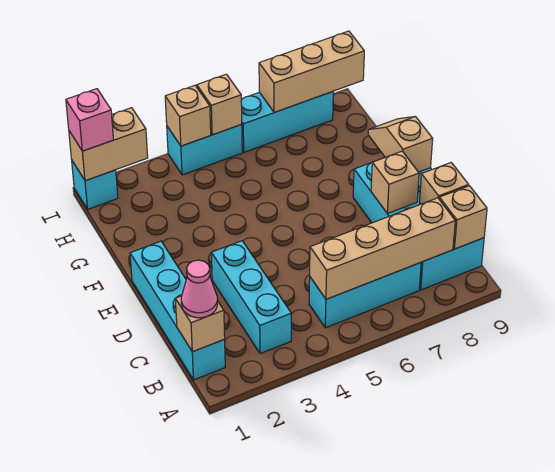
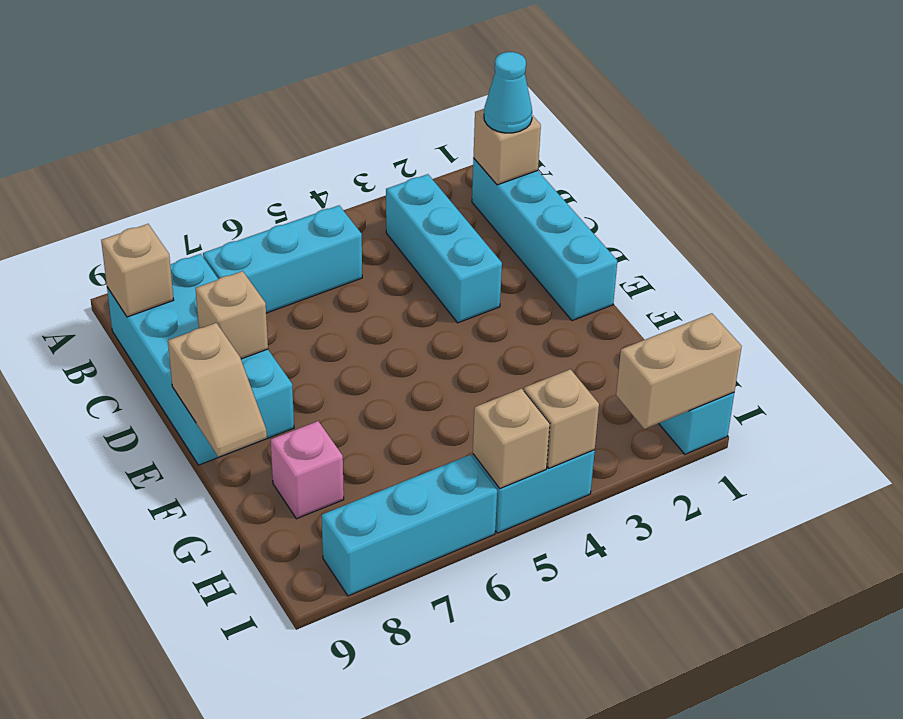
pink cone B1 level 3 -> cyan cone B1 level 3
tan brick B5:B8 level 2 -> none
tan brick C9 level 2 -> none
pink brick I1 level 3 -> pink brick G8 level 1
tan brick I7:I9 level 2 -> none

